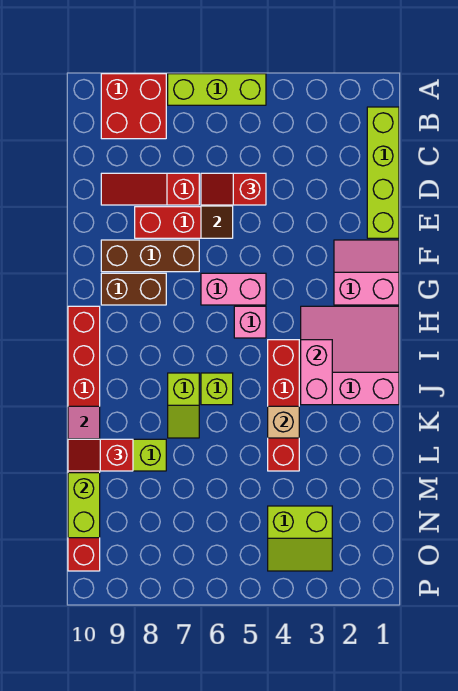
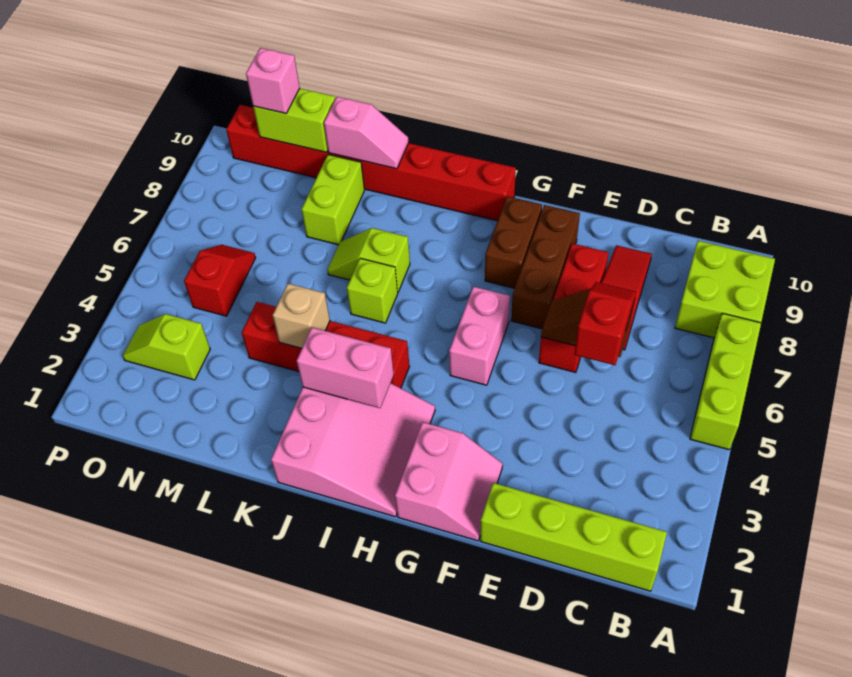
red brick A8:B9 level 1 -> lime brick A8:B9 level 1
pink brick H5 level 1 -> pink brick N10 level 3
red slope L9:L10 level 3 top 9 -> red slope N5:N6 level 1 top 5
lime slope N3:O4 level 1 top N -> lime slope N3:O3 level 1 top N

